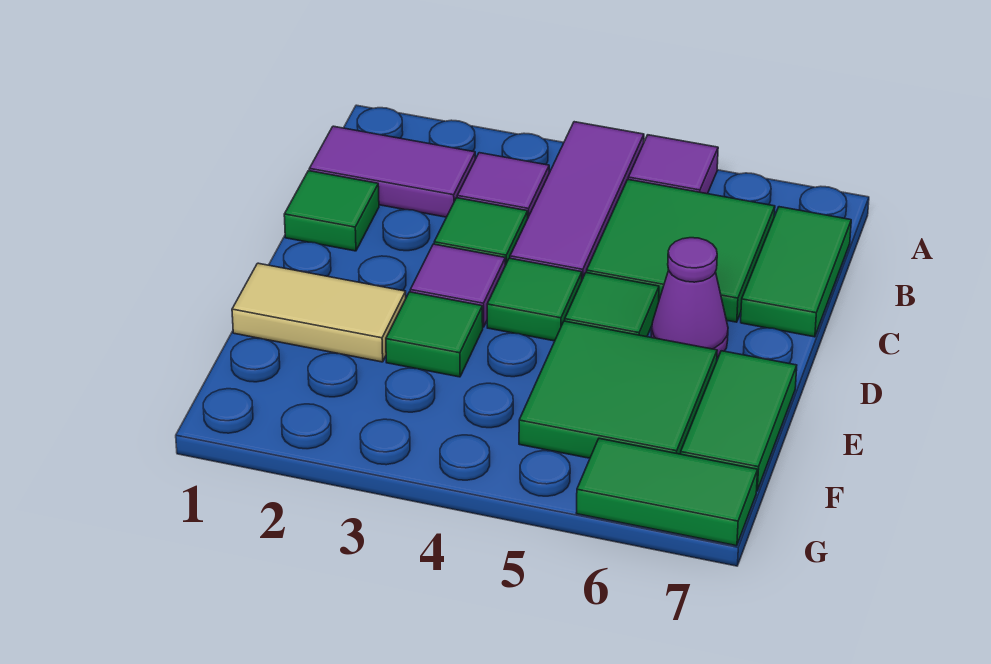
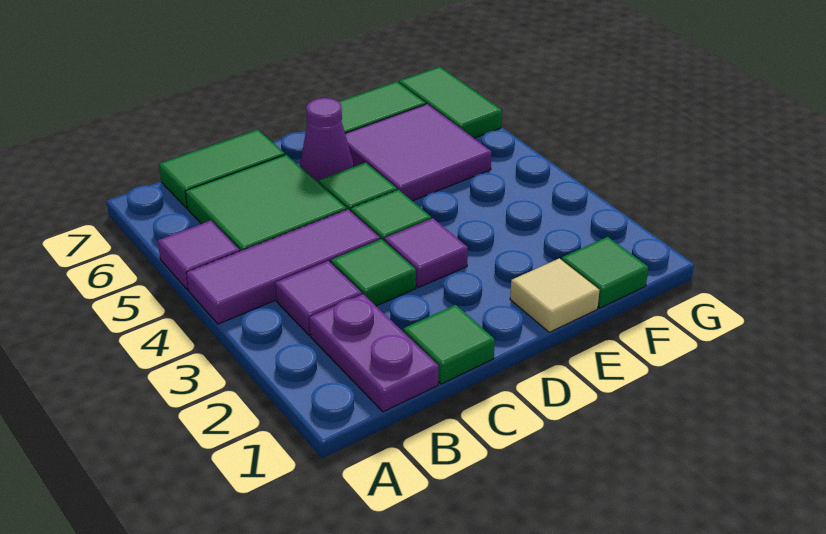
purple tile B1:B2 level 1 -> purple plate B1:B2 level 1
tan tile E1:E2 level 1 -> tan tile E1 level 1
green tile E3 level 1 -> green tile F1 level 1
green tile E5:F6 level 1 -> purple tile E5:F6 level 1

